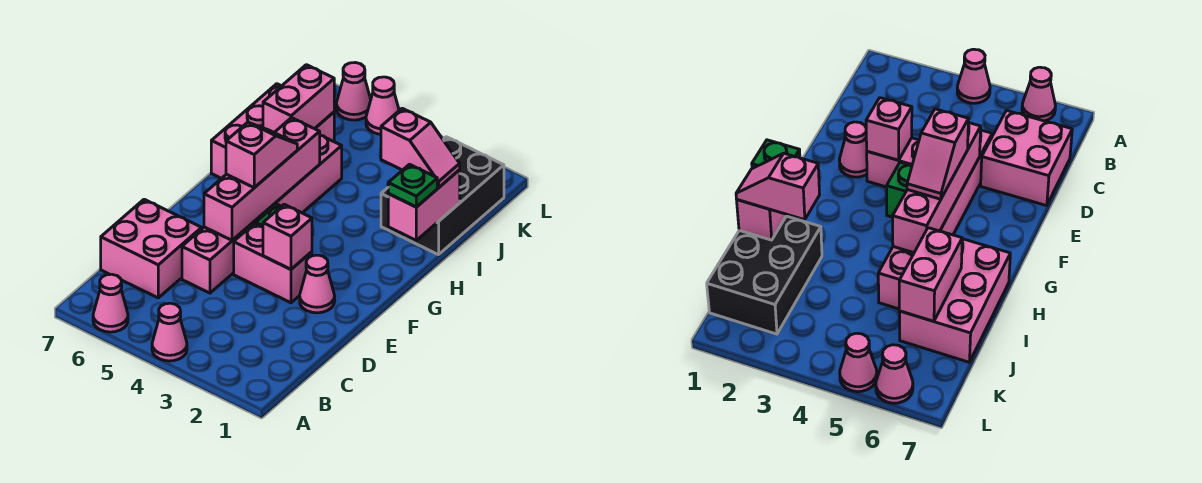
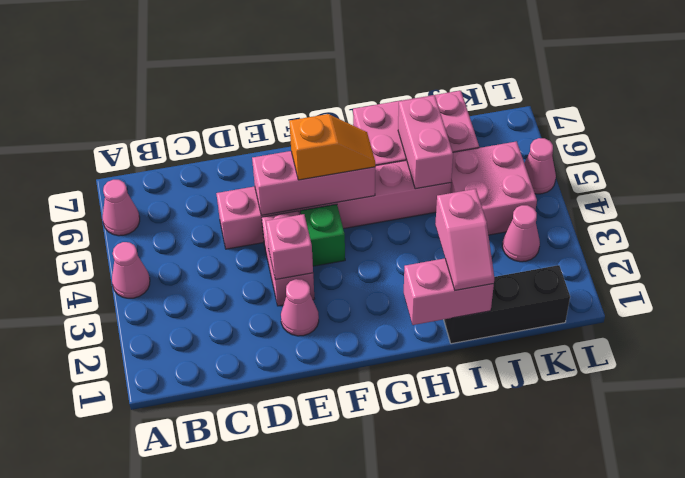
pink brick C6:D7 level 1 -> pink brick J4:K5 level 1
pink brick E5:H5 level 2 -> pink brick E5:G5 level 2
pink slope F5:G5 level 3 top F -> orange slope F5:G5 level 3 top F
green plate H1 level 3 -> none
black brick I1:K2 level 1 -> black brick I1:K1 level 1
pink brick I6:J6 level 2 -> pink brick I5:I6 level 2
pink cone L6 level 1 -> pink cone K3 level 1

